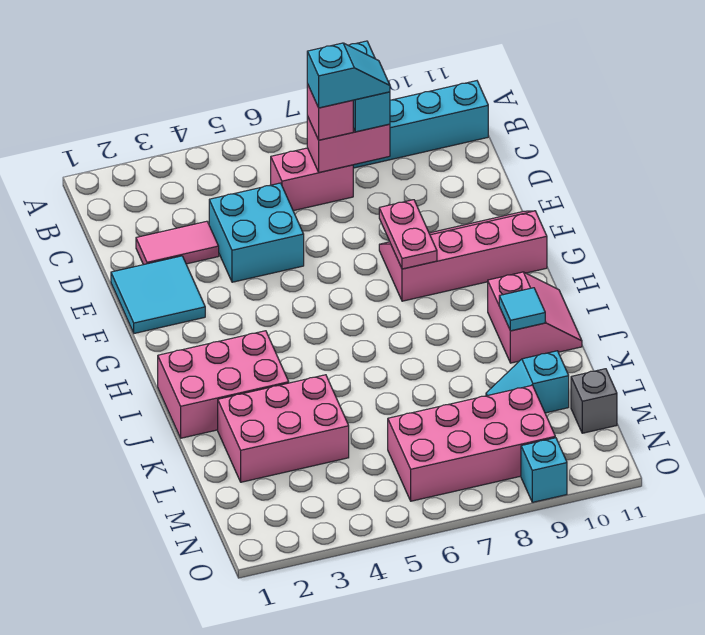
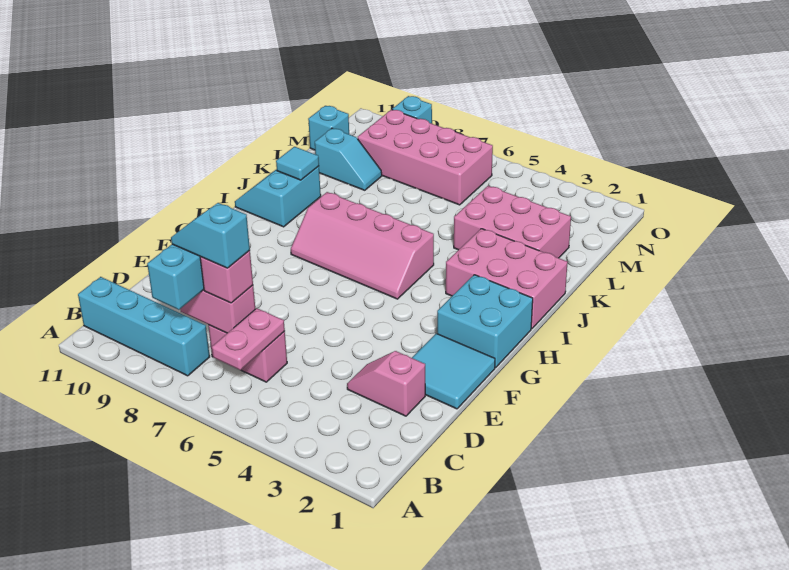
pink tile D2:D3 level 1 -> pink slope D2:D3 level 1 top 2
cyan brick D4:E5 level 1 -> cyan brick G1:H2 level 1
pink slope F8:G11 level 1 top G -> pink slope H5:I8 level 1 top I
pink plate F8:G8 level 2 -> pink plate B6:C6 level 2
pink slope I10:J11 level 1 top 10 -> cyan slope I10:J11 level 1 top 10
grey brick M11 level 1 -> cyan brick M11 level 1

